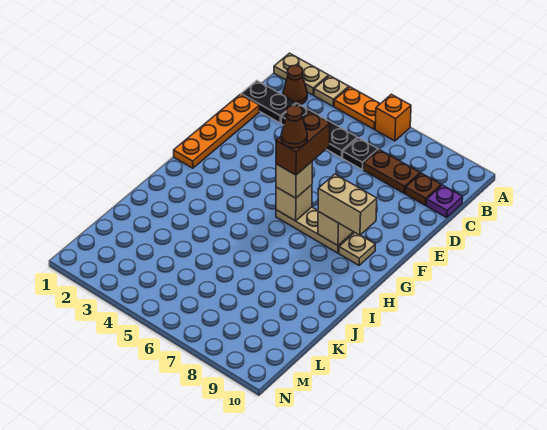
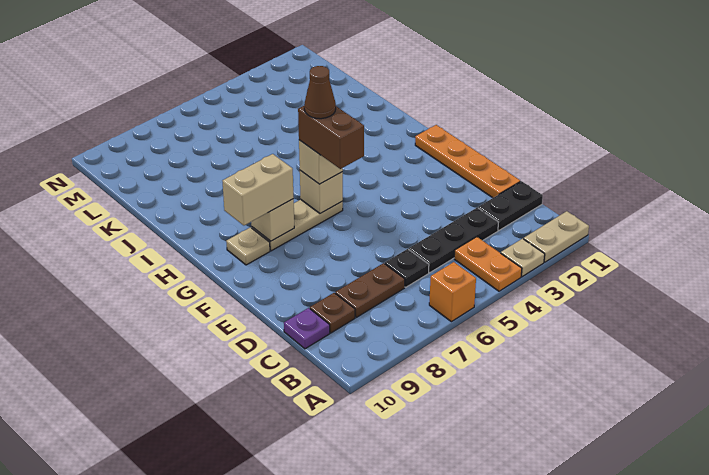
orange plate A4:A5 level 1 -> orange plate A4:B4 level 1
brown cone B2 level 1 -> none

